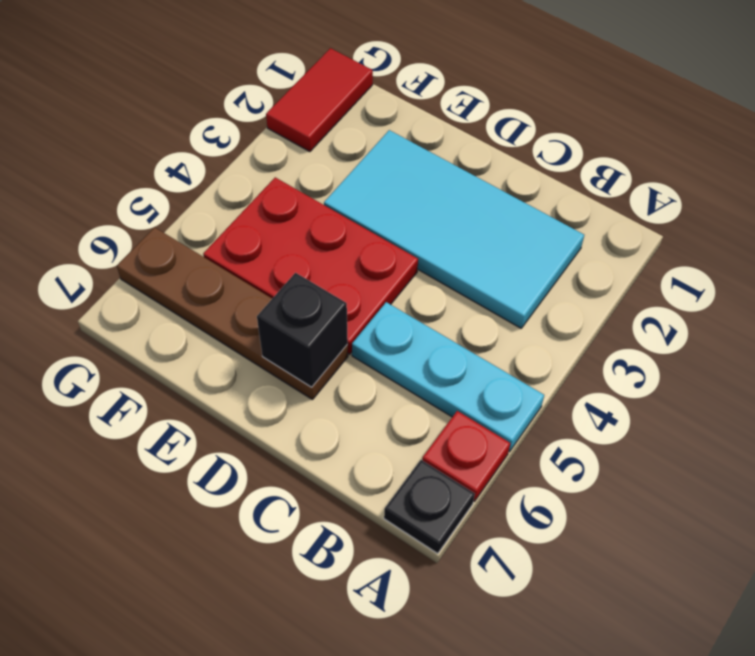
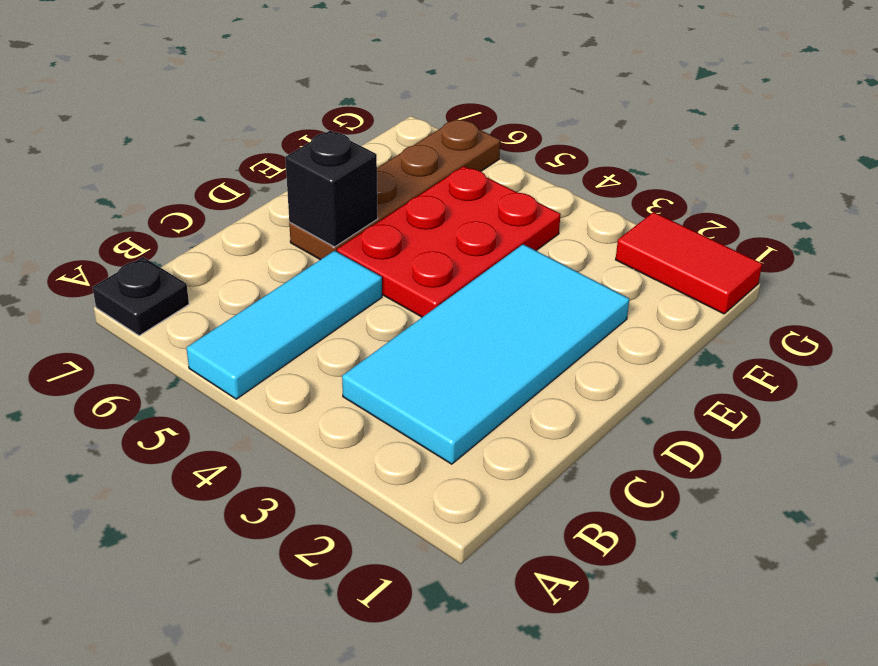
cyan plate A5:C5 level 1 -> cyan tile A5:C5 level 1
red plate A6 level 1 -> none

